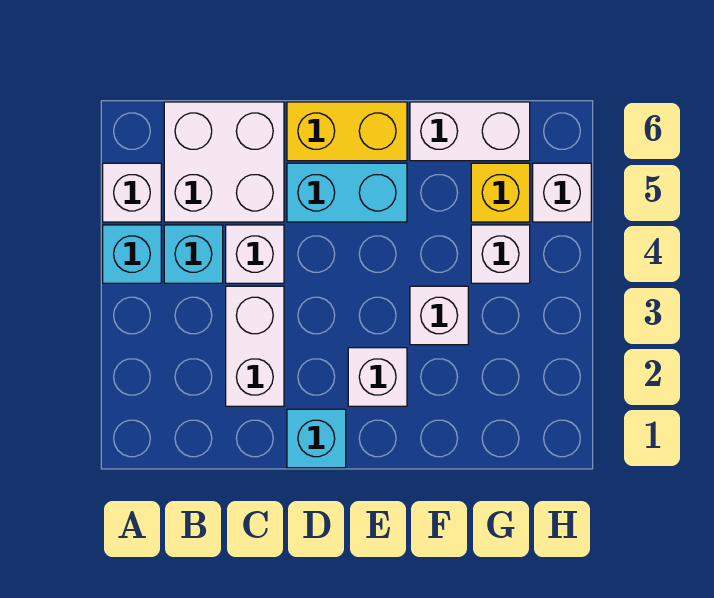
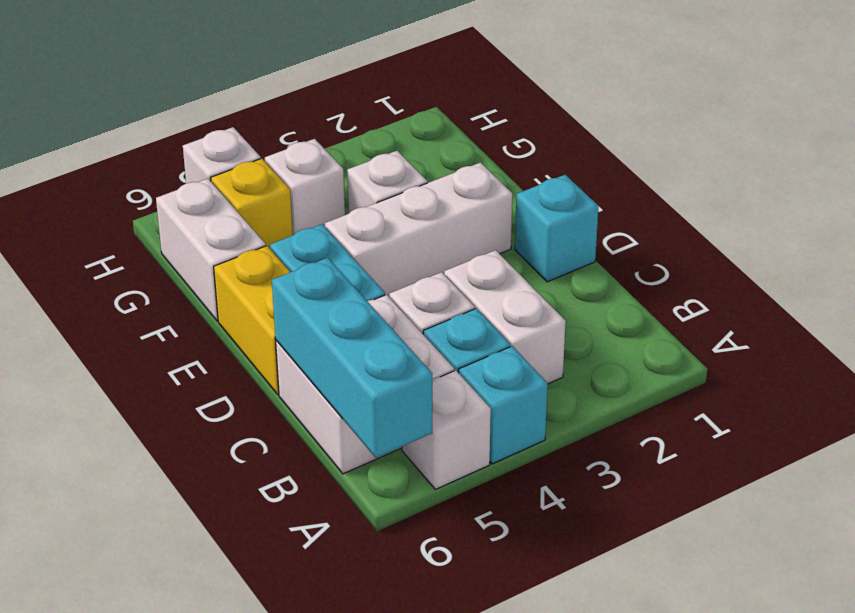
none -> cyan brick A6:C6 level 2
white brick C2:C3 level 1 -> white brick B3:C3 level 1
white brick E2 level 1 -> white brick E2:E4 level 1

